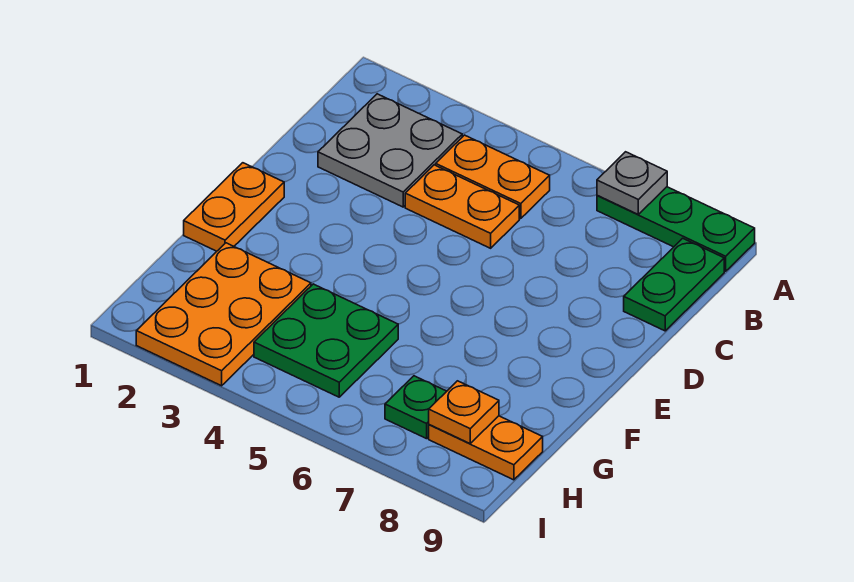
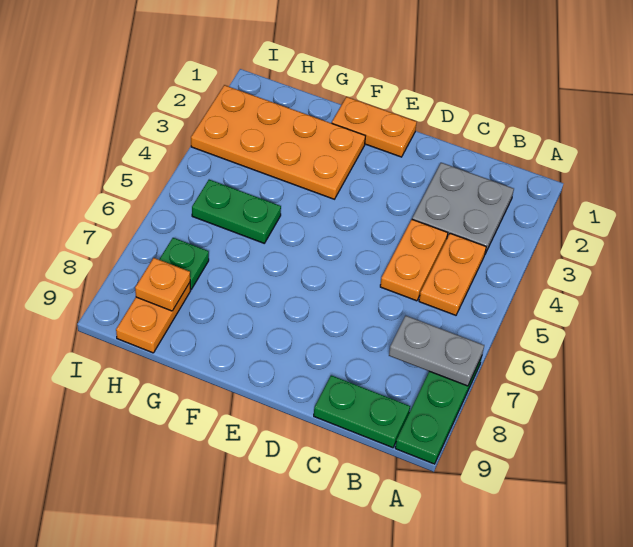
grey plate A7 level 2 -> grey plate A7:B7 level 2
orange plate G2:I3 level 1 -> orange plate F2:I3 level 1
green plate G4:H5 level 1 -> green plate G5:H5 level 1

